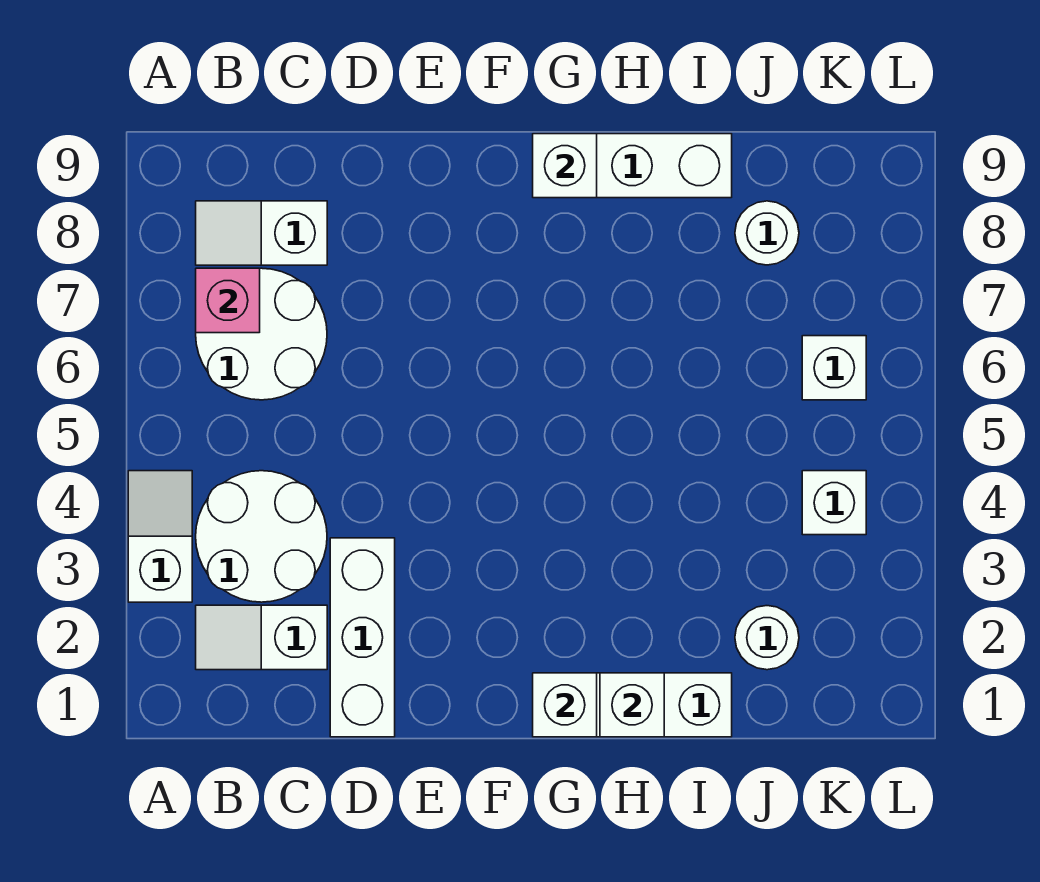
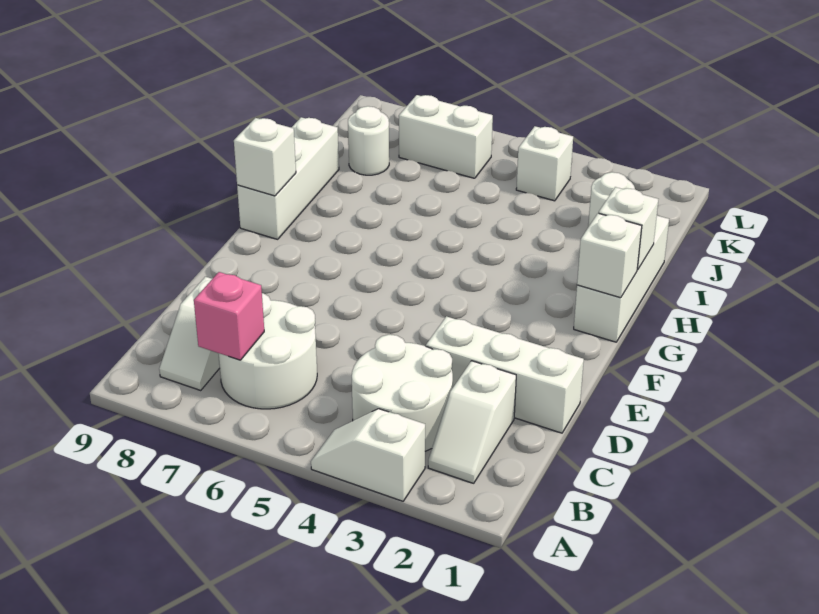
white brick K6 level 1 -> white brick K6:K7 level 1

